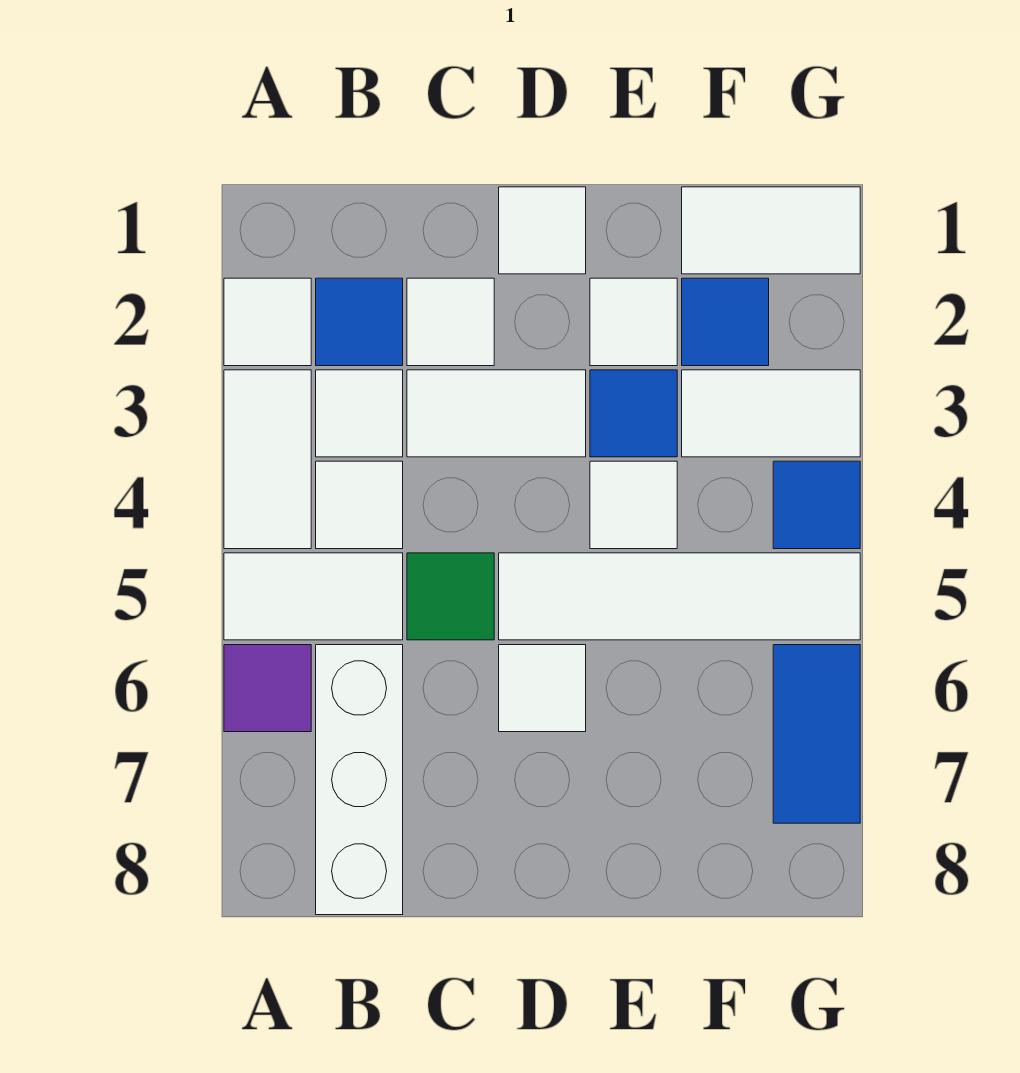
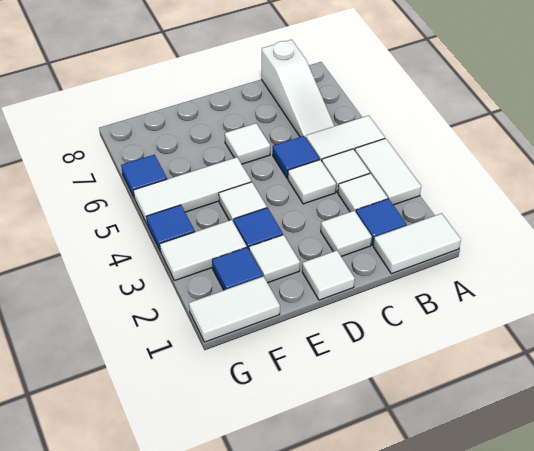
white tile A2 level 1 -> white tile C4 level 1
purple tile A6 level 1 -> none
white brick B6:B8 level 1 -> white slope B6:B8 level 1 top 8
white tile C3:D3 level 1 -> white tile A1:B1 level 1
green tile C5 level 1 -> blue tile C5 level 1
white tile D5:G5 level 1 -> white tile E5:G5 level 1
blue tile G6:G7 level 1 -> blue tile G6 level 1

